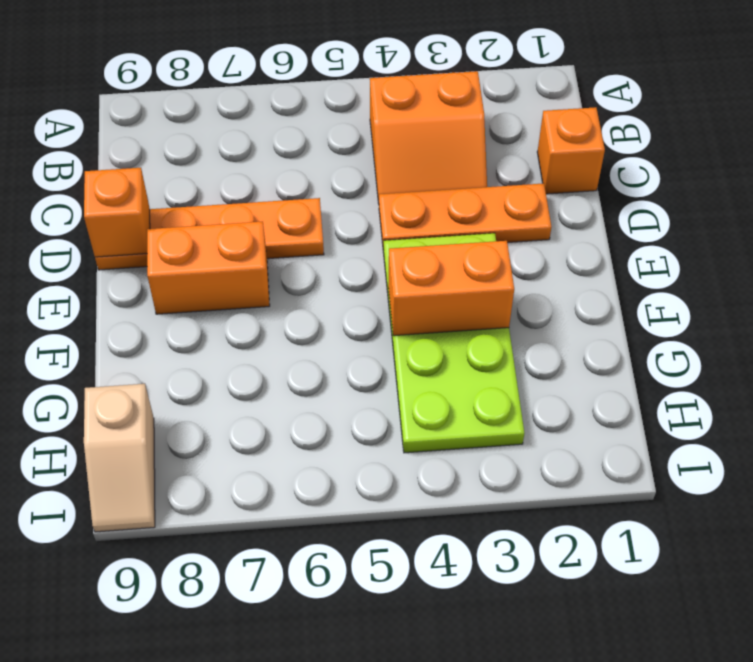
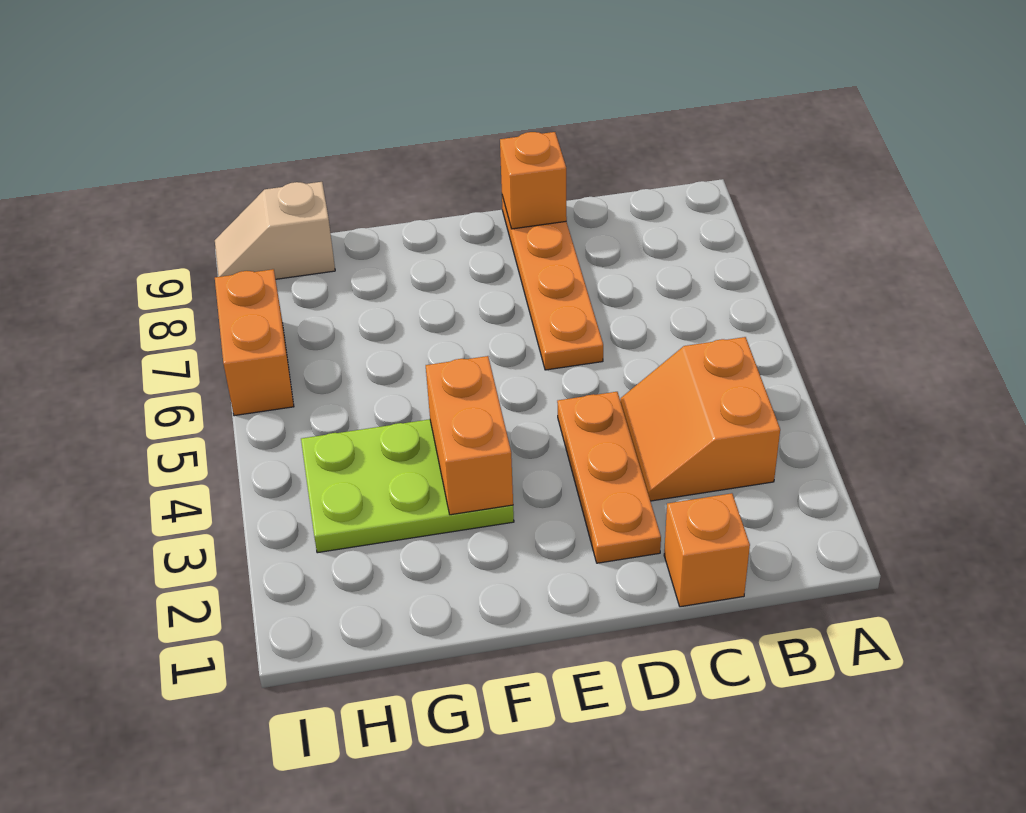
lime plate E3:H4 level 1 -> lime plate F3:H4 level 1
orange brick E7:E8 level 1 -> orange brick I6:I7 level 1

